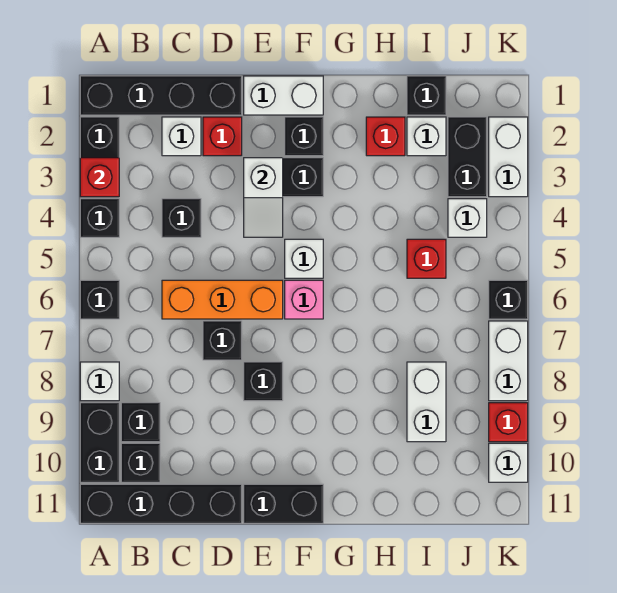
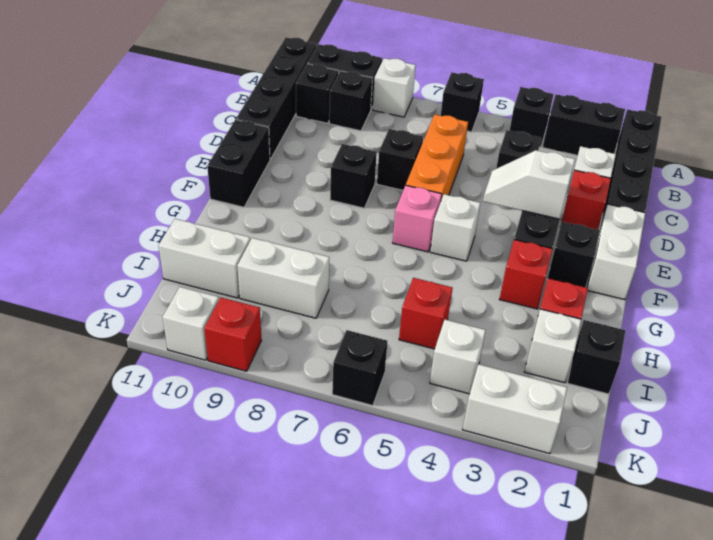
red brick A3 level 2 -> red brick G3 level 1
black brick J2:J3 level 1 -> none
white brick K7:K8 level 1 -> white brick I10:I11 level 1

